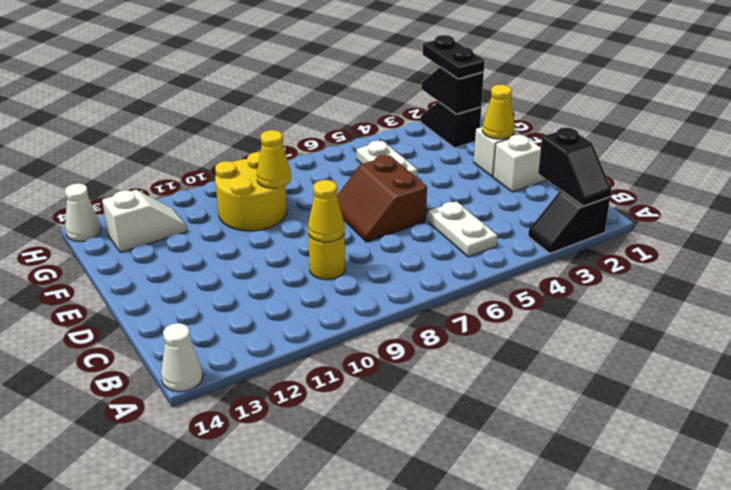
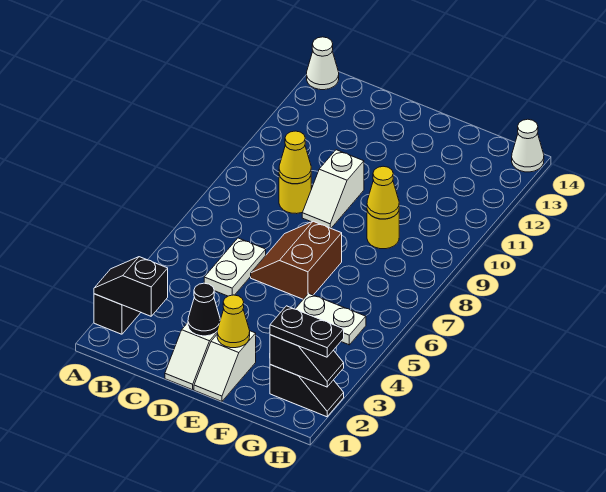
white plate B5:C5 level 1 -> white plate C5:C6 level 1
none -> black cone D2 level 2
brown slope D6:E7 level 1 top 6 -> brown slope D6:E7 level 1 top E
yellow round brick F9:G10 level 1 -> yellow round brick F9 level 1
white slope G12:G13 level 1 top 13 -> white slope D9:D10 level 1 top 10

